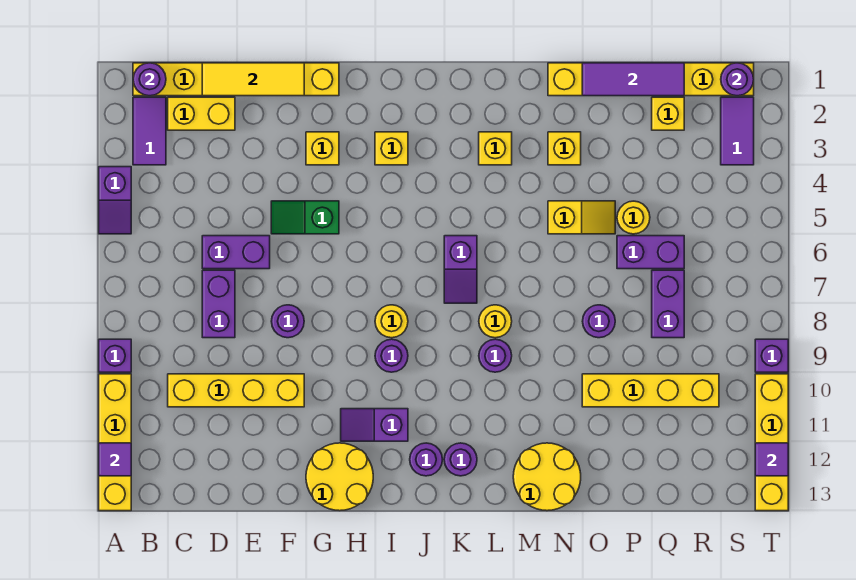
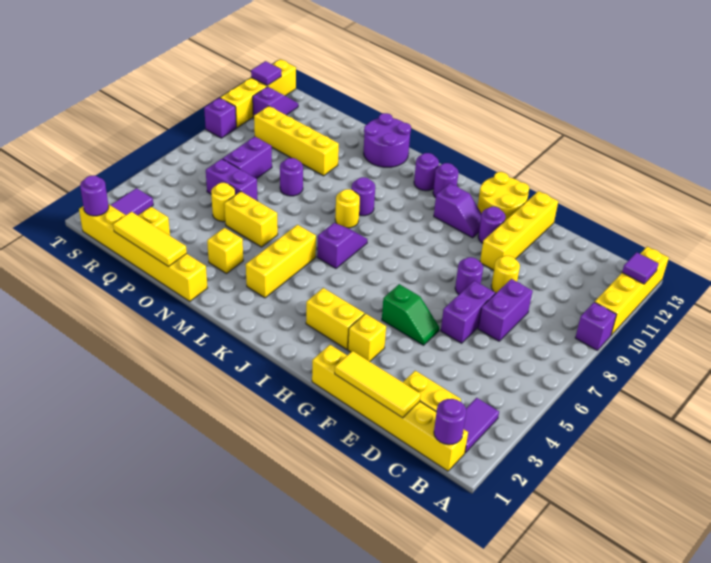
purple slope A4:A5 level 1 top 4 -> purple slope S11:S12 level 1 top 11
yellow brick C10:F10 level 1 -> yellow brick F10:F13 level 1
purple brick D6:E6 level 1 -> purple brick E6:E7 level 1
yellow brick I3 level 1 -> yellow brick H3:I3 level 1
yellow round brick I8 level 1 -> yellow round brick E9 level 1
purple round brick I9 level 1 -> purple round brick G11 level 1
yellow brick L3 level 1 -> yellow brick L3:L5 level 1
yellow round brick M12:N13 level 1 -> purple round brick M12:N13 level 1
yellow slope N5:O5 level 1 top N -> yellow brick N5:O5 level 1
purple tile O1:Q1 level 2 -> yellow tile O1:Q1 level 2

